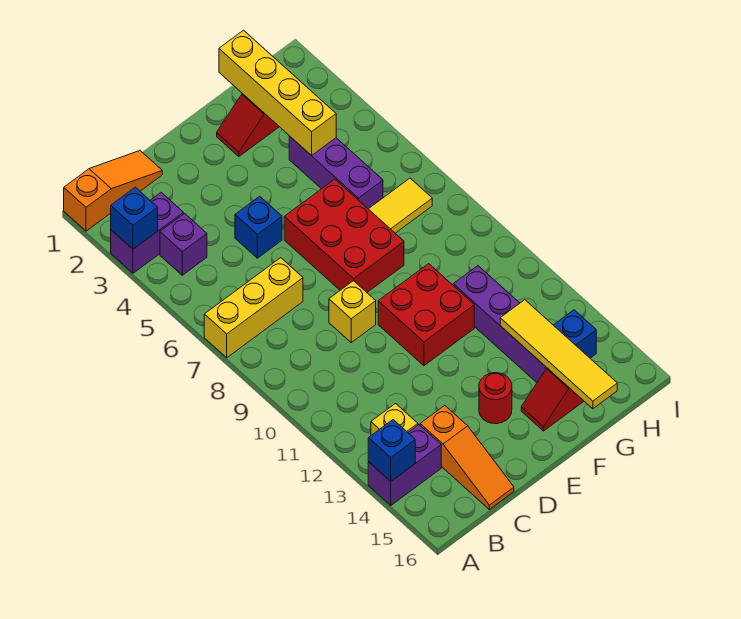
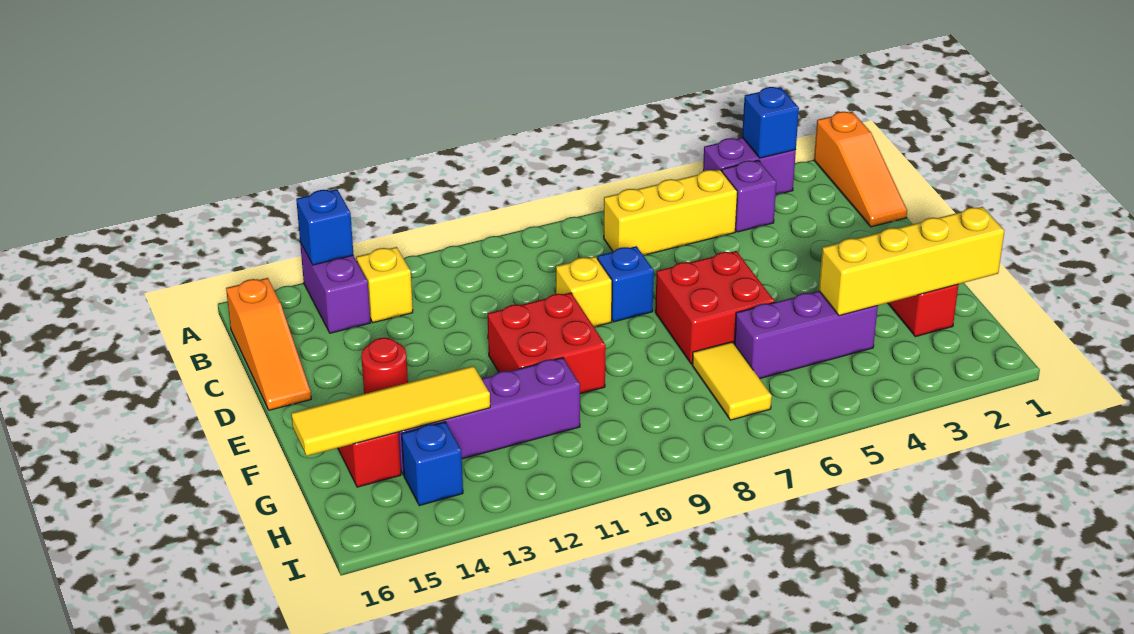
purple brick A3:B3 level 1 -> purple brick A3:A4 level 1
yellow brick A7:C7 level 1 -> yellow brick B5:B7 level 1
orange slope C14:C16 level 1 top 14 -> orange slope B16:D16 level 1 top B
blue brick D5 level 1 -> blue brick D8 level 1
red brick E6:F8 level 1 -> red brick E6:F7 level 1

